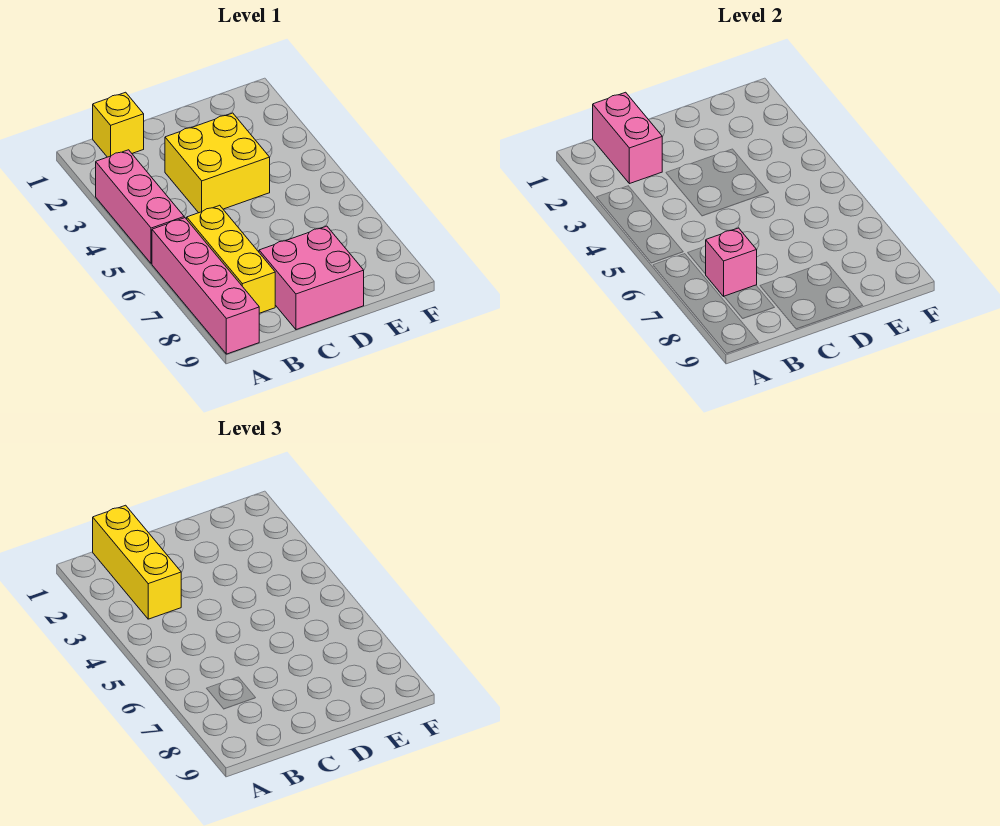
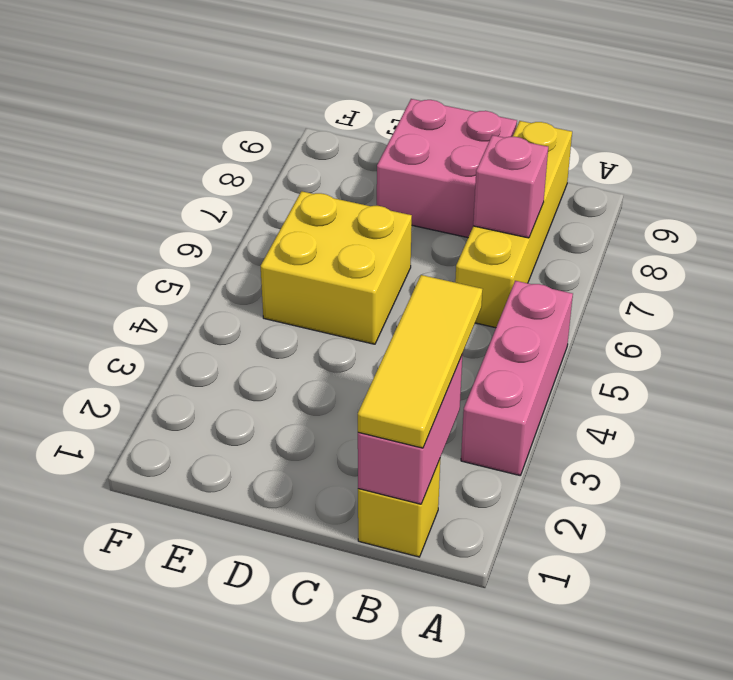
pink brick A6:A9 level 1 -> none
yellow brick B1:B3 level 3 -> yellow tile B1:B3 level 3
yellow brick B6:B8 level 1 -> yellow brick B6:B9 level 1
yellow brick C3:D4 level 1 -> yellow brick D5:E6 level 1

